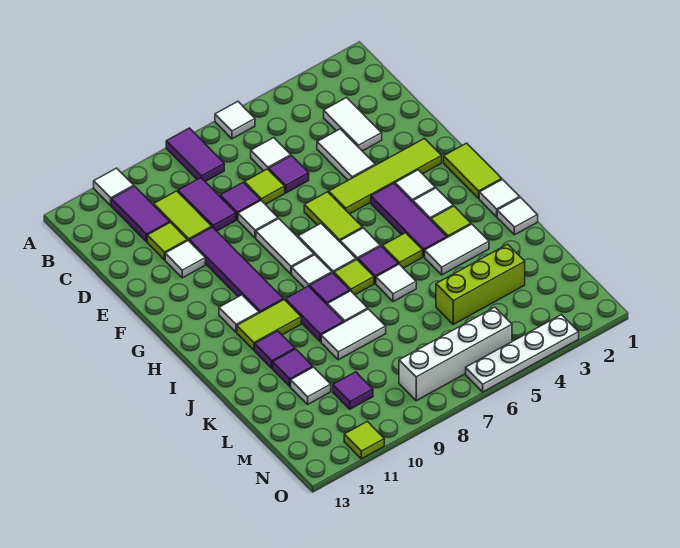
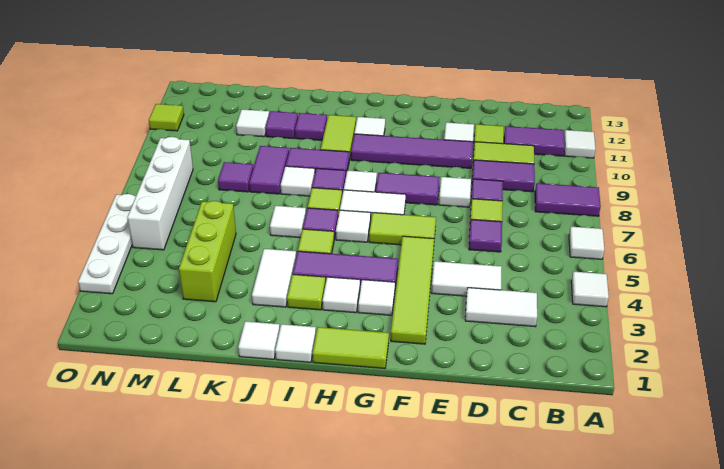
white tile C6 level 1 -> white tile A4 level 1
white tile F8:G8 level 1 -> purple tile F8:G8 level 1
white tile K8:K9 level 1 -> purple tile K8:K9 level 1
purple tile M10 level 1 -> purple tile L8 level 1

